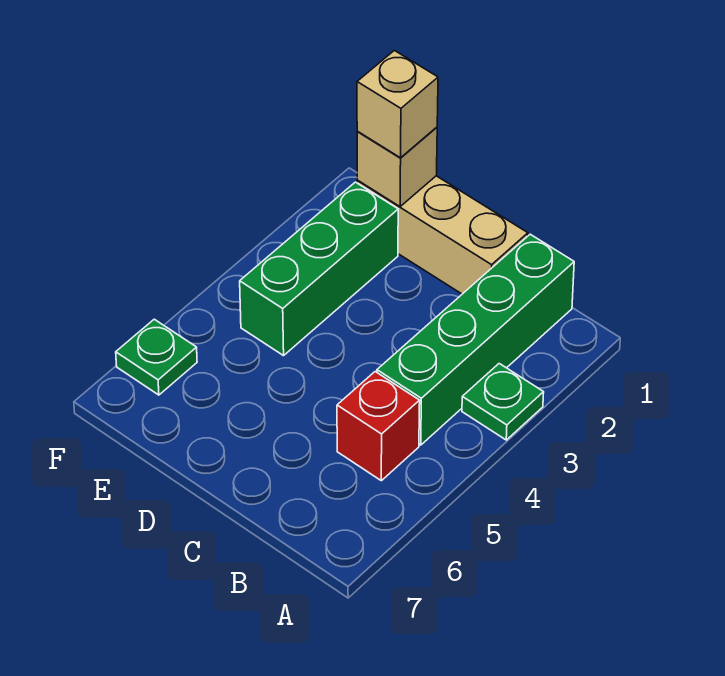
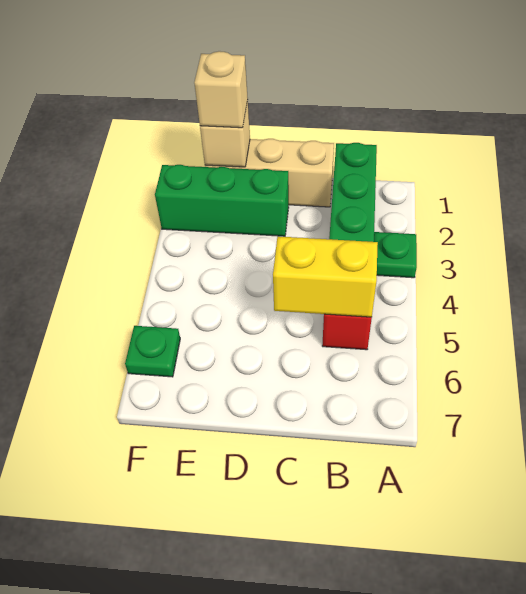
none -> yellow brick B5:C5 level 2
green brick E2:E4 level 1 -> green brick D2:F2 level 1

